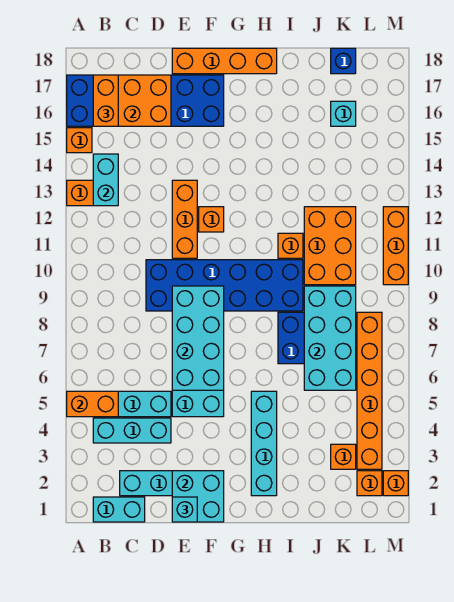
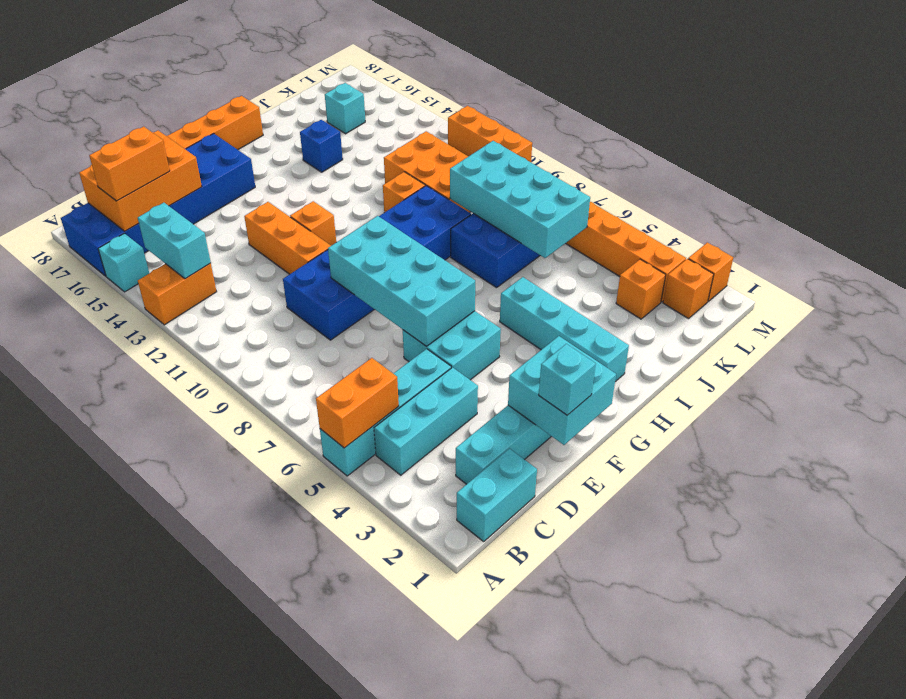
orange brick A15 level 1 -> cyan brick A15 level 1
orange brick B16:B17 level 3 -> orange brick B16:C16 level 3
blue brick K18 level 1 -> blue brick I15 level 1

